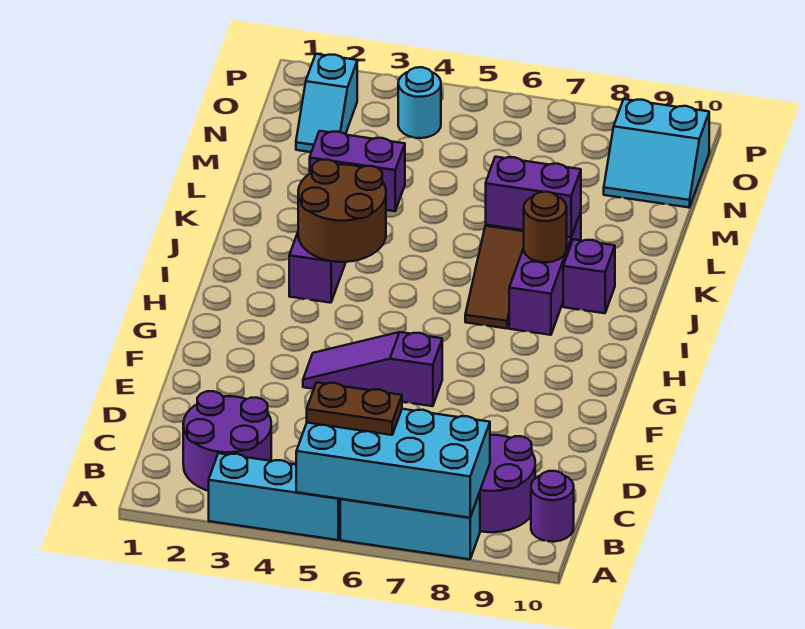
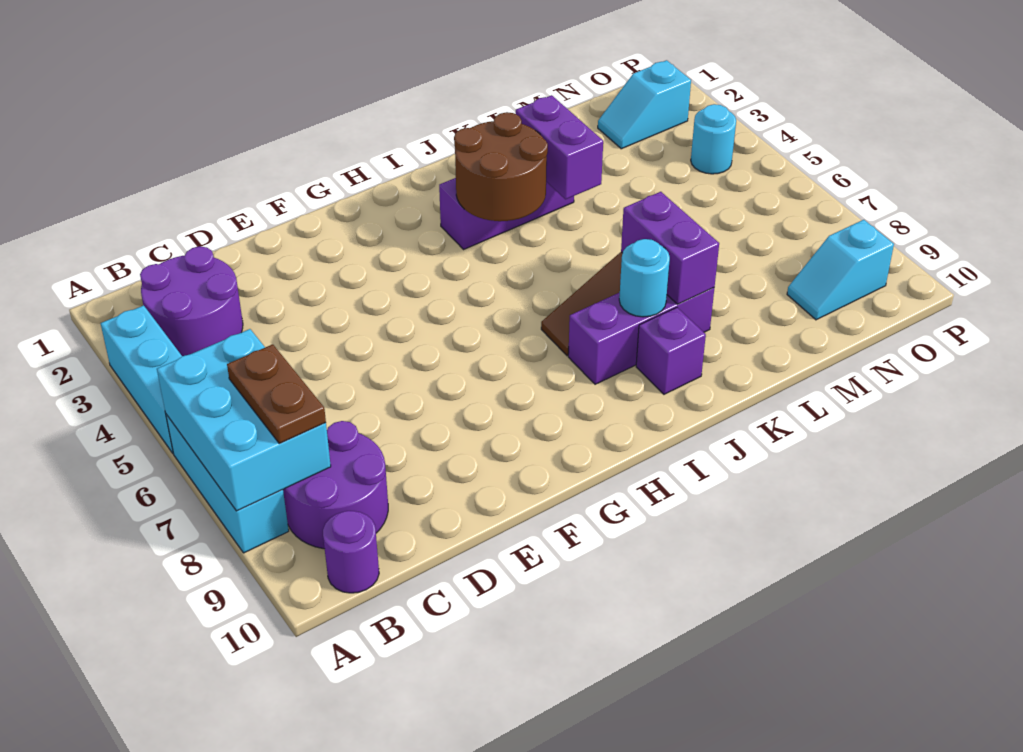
cyan brick A5:B8 level 2 -> cyan brick A6:B8 level 2
brown plate B5:B6 level 3 -> brown plate B7:B8 level 3
purple slope F4:F6 level 1 top 6 -> none
brown round brick J8 level 2 -> cyan round brick J8 level 2
cyan slope N9:O10 level 1 top O -> cyan slope N9:O9 level 1 top O

